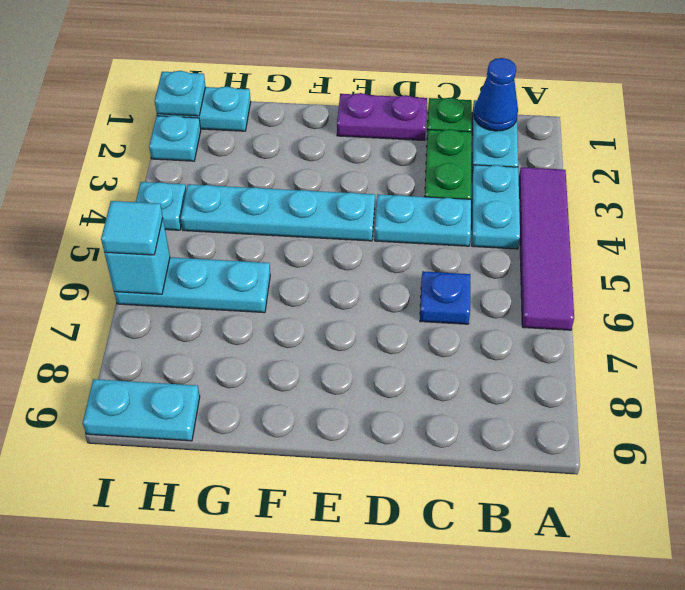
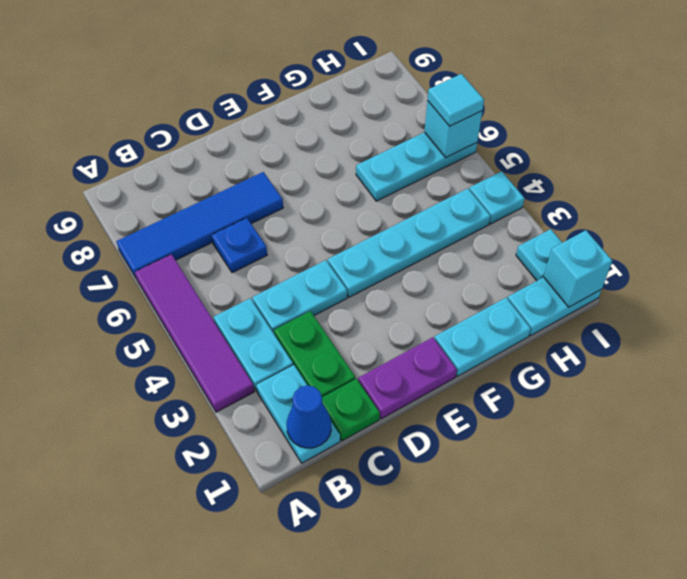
none -> blue tile A7:D7 level 1
cyan plate H9:I9 level 1 -> cyan plate F1:G1 level 1
cyan plate I1 level 2 -> cyan brick I1 level 2

